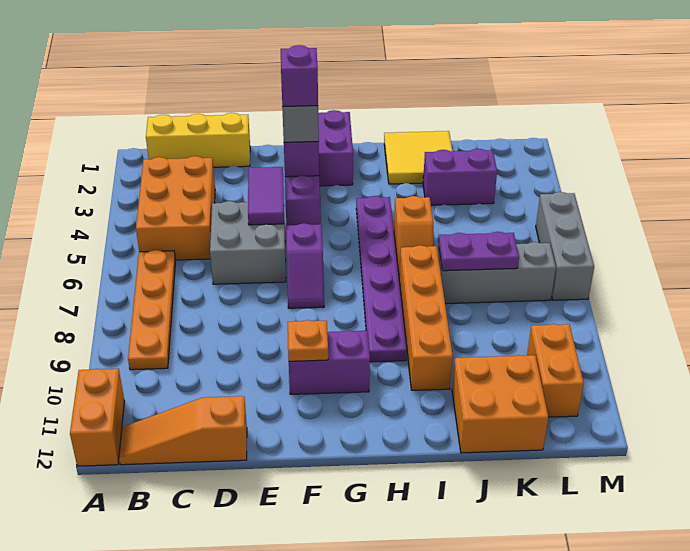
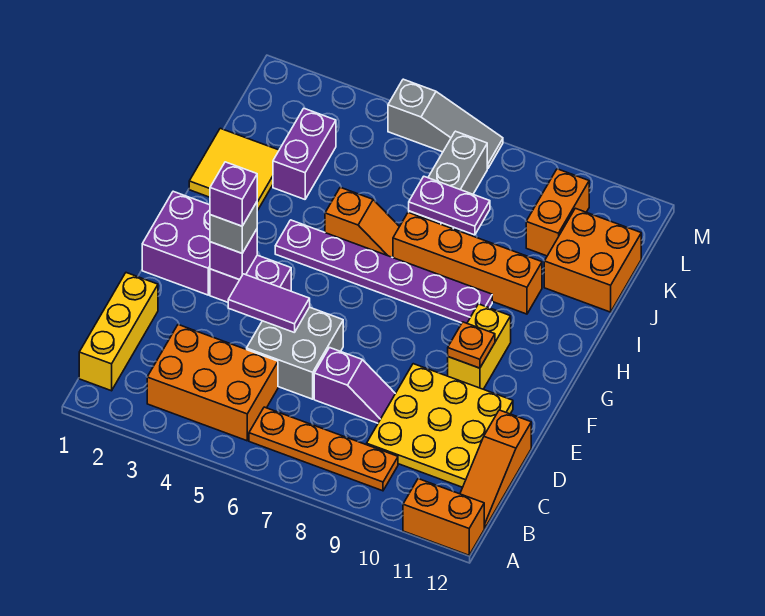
none -> yellow plate C9:E11 level 1
purple slope F6:F7 level 1 top 6 -> purple slope D7:D8 level 1 top 7
purple brick F10:G10 level 1 -> yellow brick F10:G10 level 1
purple plate J7:K7 level 2 -> purple plate J7:J8 level 2
orange brick L10:L11 level 1 -> orange brick K10:L10 level 1
grey brick M5:M7 level 1 -> grey slope M5:M7 level 1 top 5

